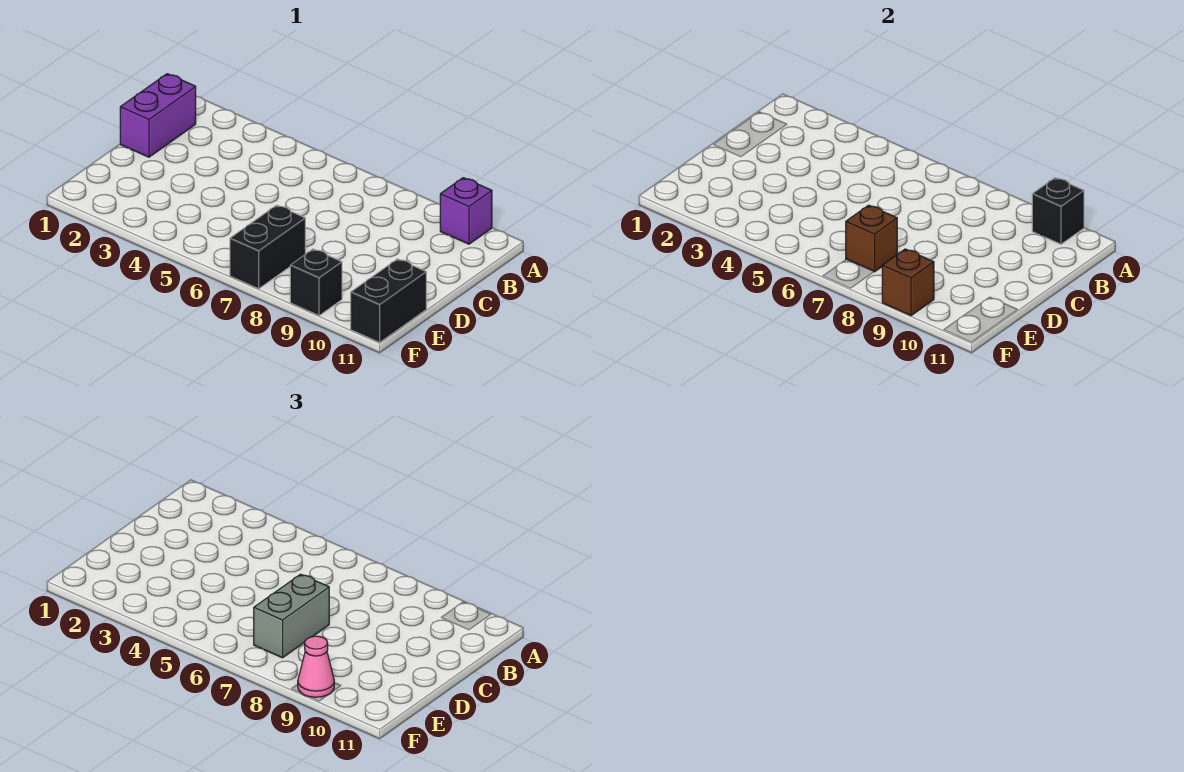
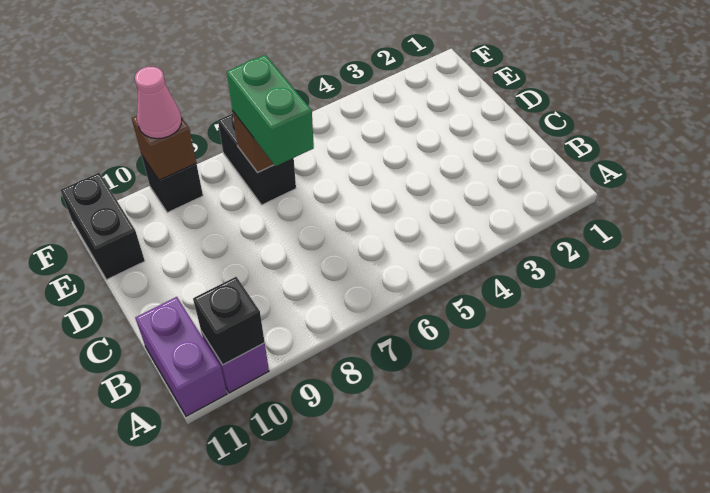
purple brick B1:C1 level 1 -> purple brick A11:B11 level 1
grey brick D7:E7 level 3 -> green brick D7:E7 level 3

